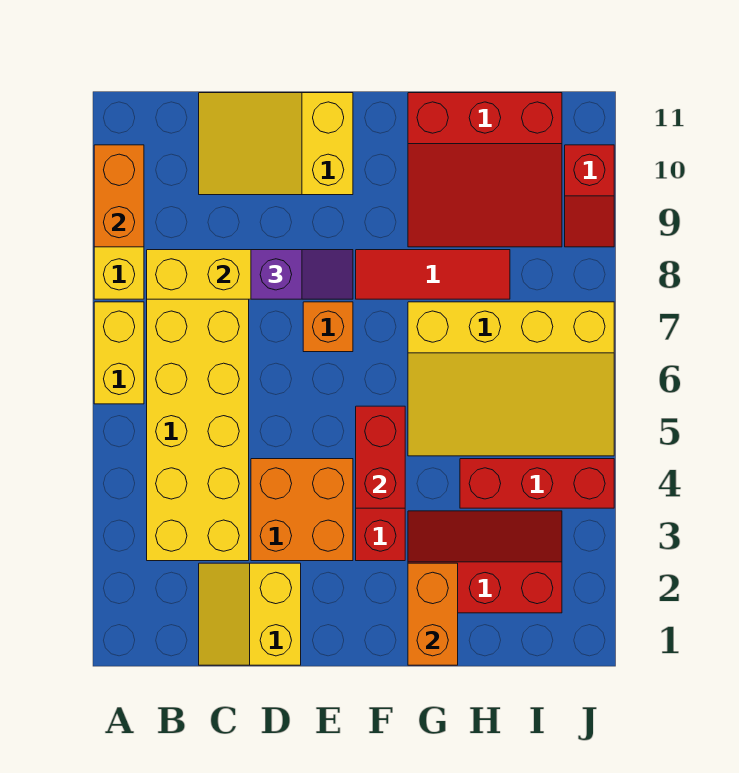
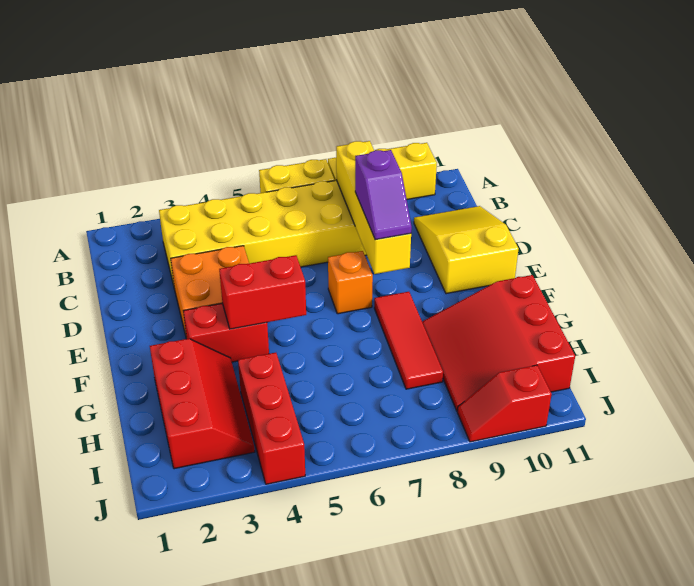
orange brick A9:A10 level 2 -> none
yellow slope C1:D2 level 1 top D -> none
orange brick G1:G2 level 2 -> none
yellow slope G5:J7 level 1 top 7 -> none

